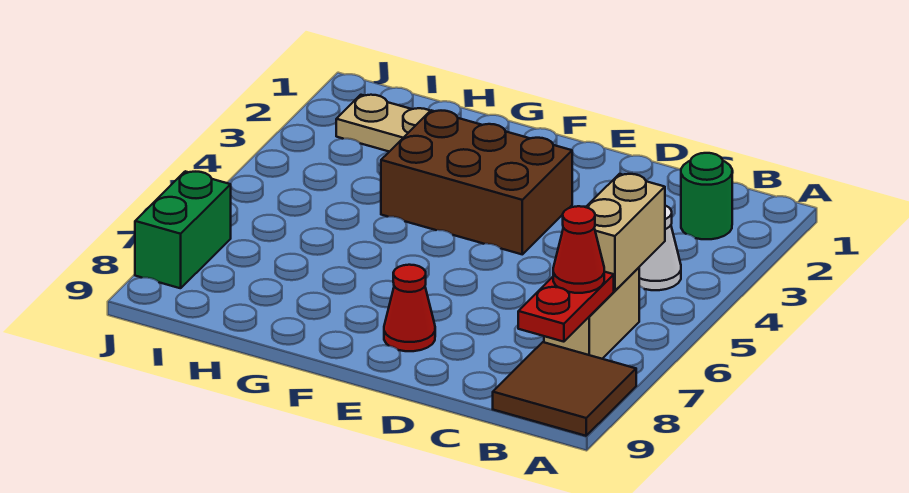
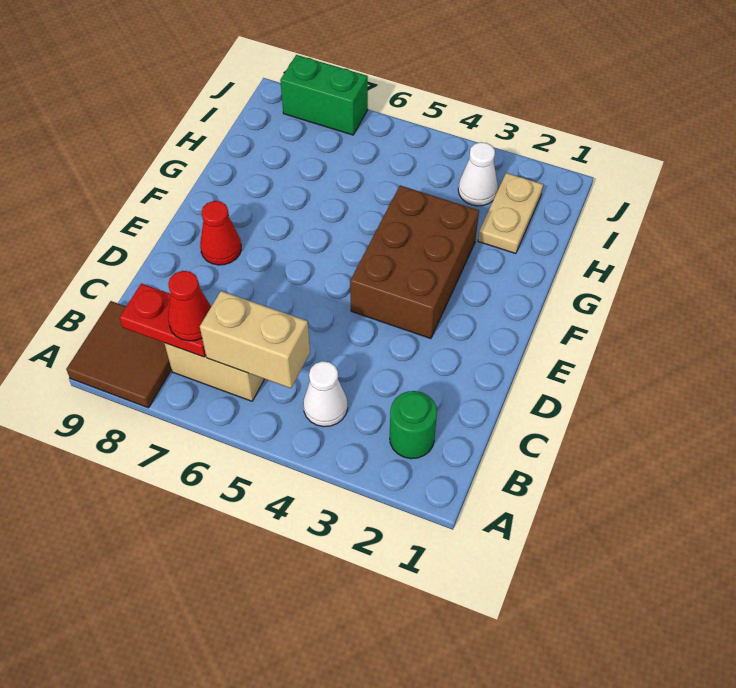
none -> white cone I3 level 1

